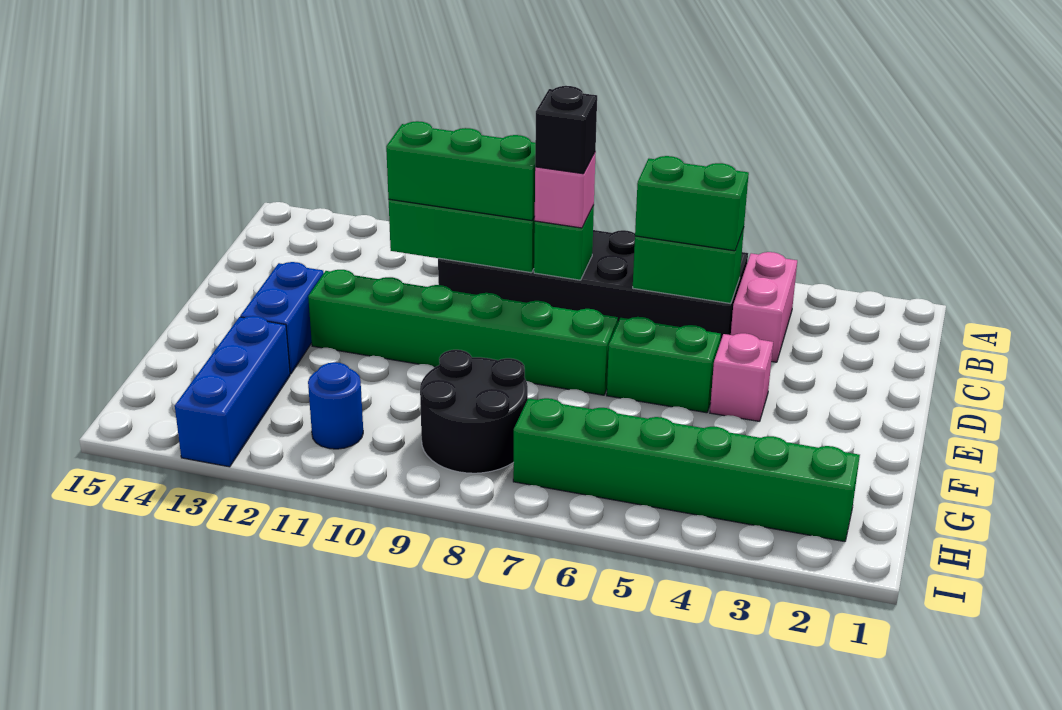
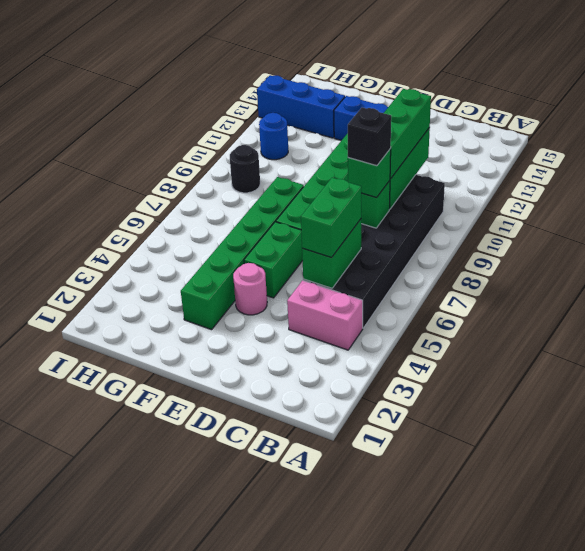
pink brick C8 level 3 -> green brick C8 level 3
pink brick E4 level 1 -> pink round brick E4 level 1
black round brick G8:H9 level 1 -> black round brick H9 level 1
green brick H2:H7 level 1 -> green brick F3:F8 level 1

